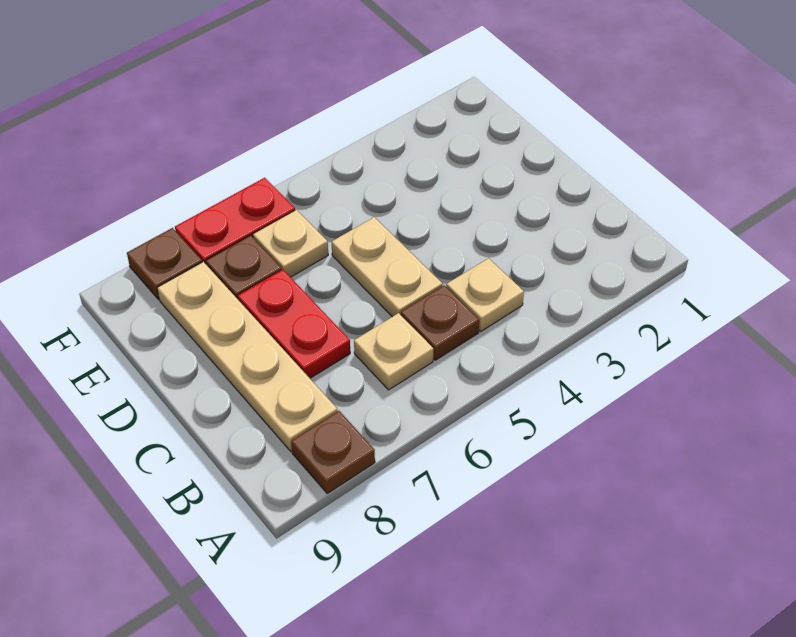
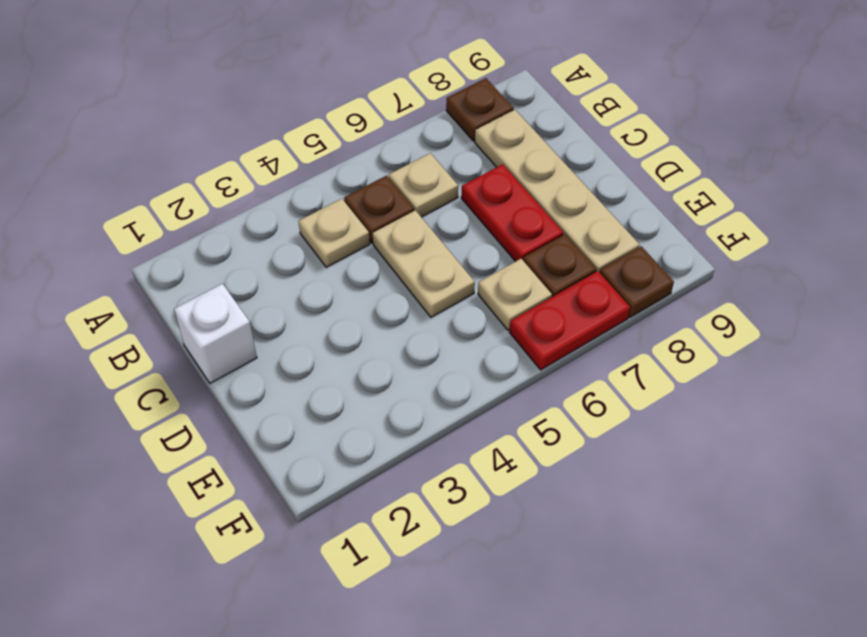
none -> white brick C1 level 1

